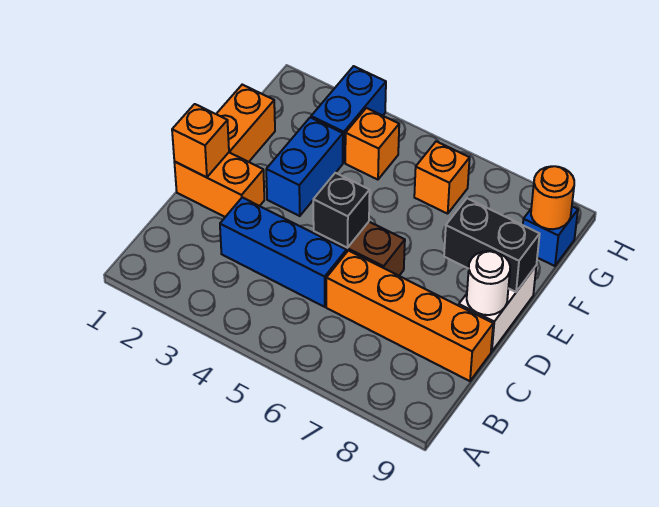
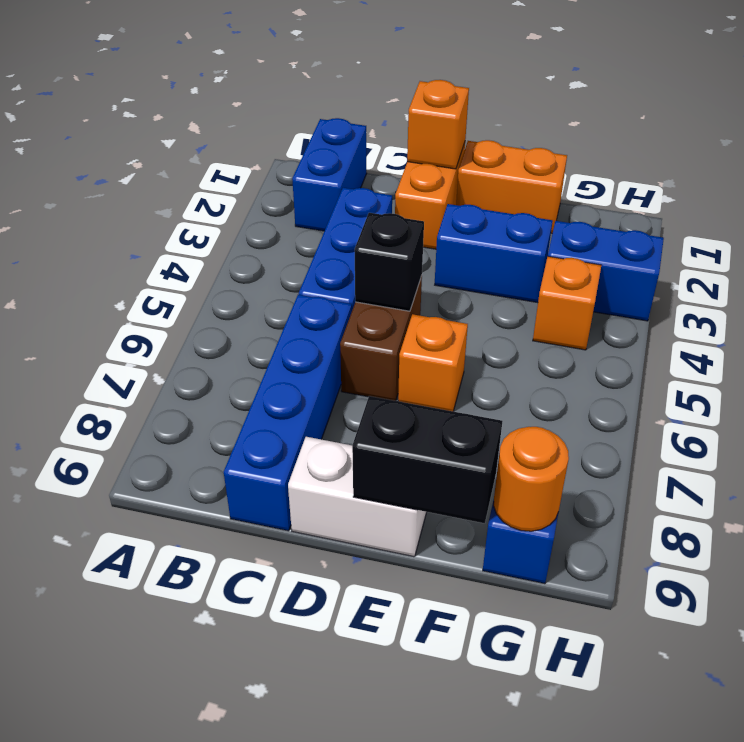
none -> blue brick B1:B2 level 1
orange brick C6:C9 level 1 -> blue brick C6:C9 level 1
white round brick D9 level 2 -> none
black brick E8:E9 level 2 -> black brick E9:F9 level 2
orange brick G6 level 1 -> orange brick E6 level 1

